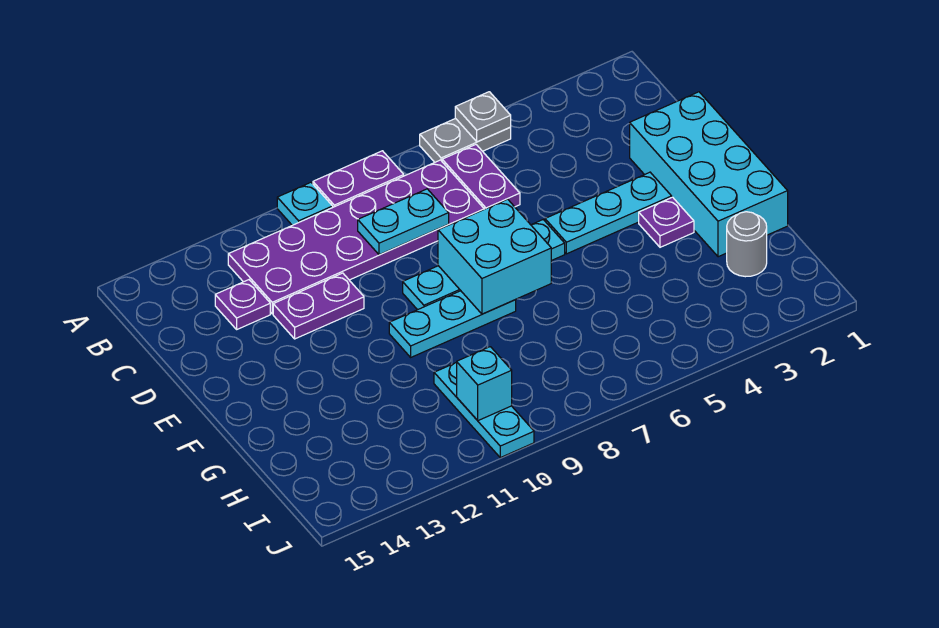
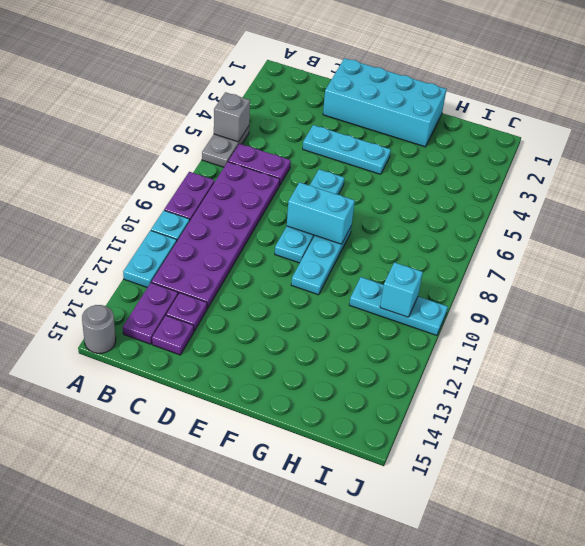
grey plate A5 level 2 -> grey brick A5 level 2
cyan plate C8:C9 level 2 -> cyan plate A11:A12 level 1
purple plate D11:D12 level 1 -> purple plate B13:B14 level 1
cyan plate E3:E5 level 1 -> cyan plate D4:F4 level 1
cyan brick E7:F8 level 2 -> cyan brick E8:F8 level 2
purple plate F3 level 1 -> purple plate C14 level 1
grey round brick H2 level 1 -> grey round brick A15 level 1

